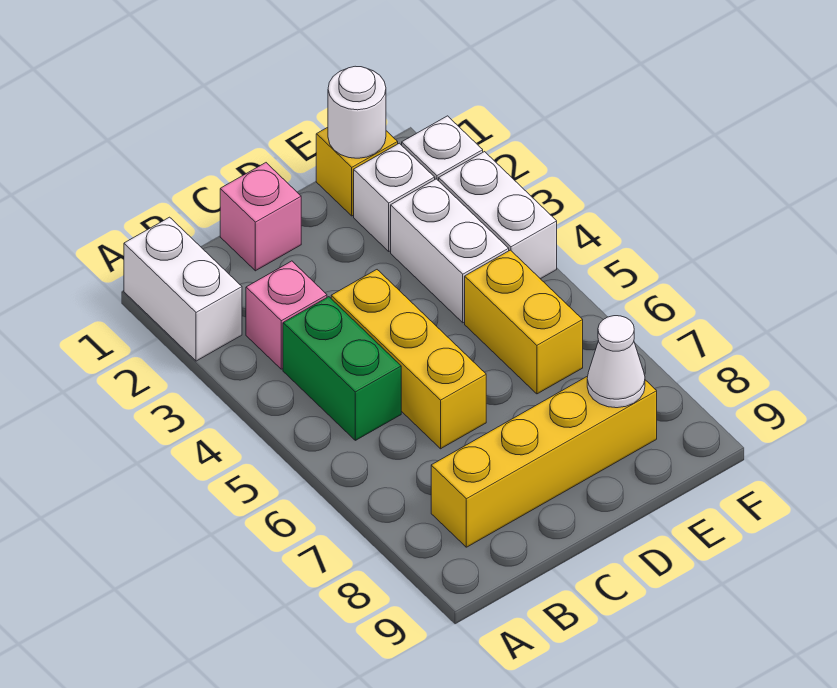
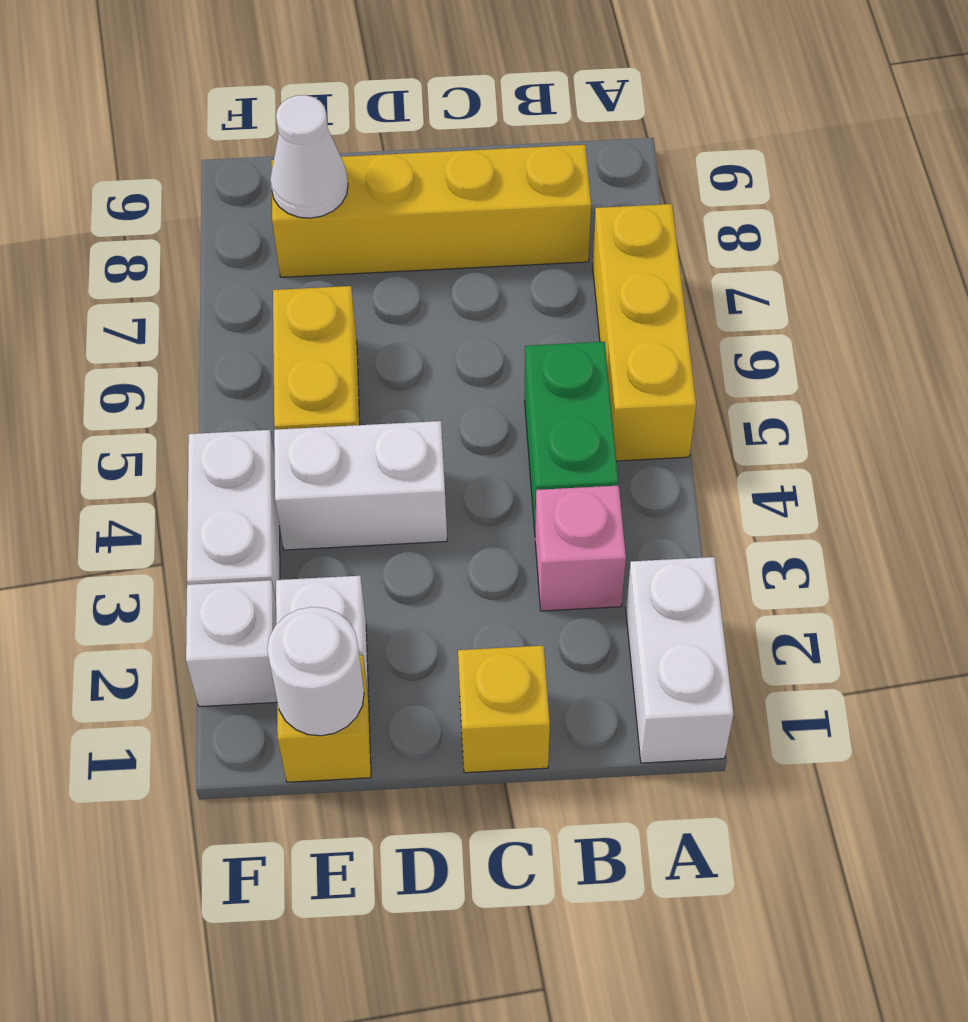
pink brick C1 level 1 -> yellow brick C1 level 1
yellow brick C4:C6 level 1 -> yellow brick A5:A7 level 1
white brick E3:E4 level 1 -> white brick D4:E4 level 1

